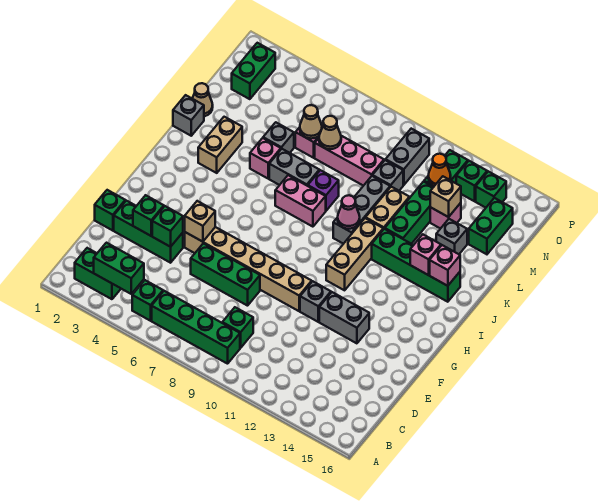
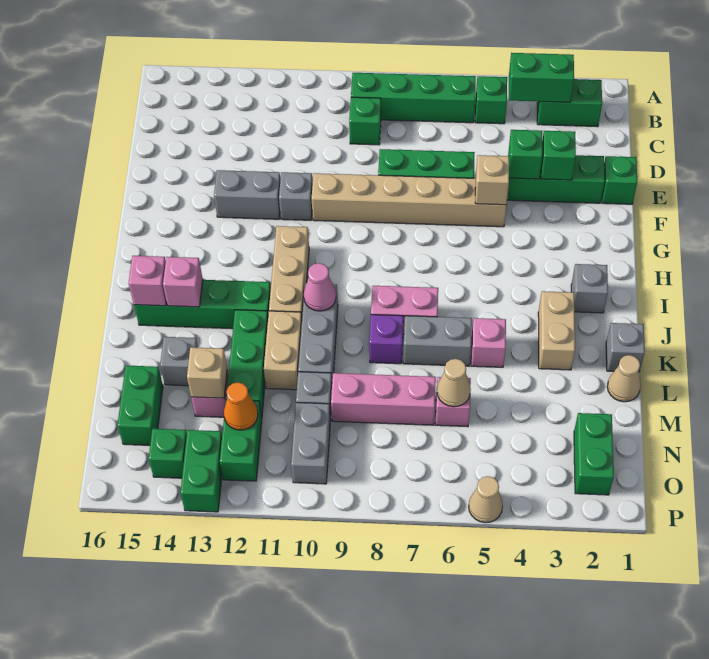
grey brick L5 level 1 -> grey brick I2 level 1
tan cone M7 level 2 -> tan cone P5 level 1
green brick O13 level 1 -> green brick O13:P13 level 1

